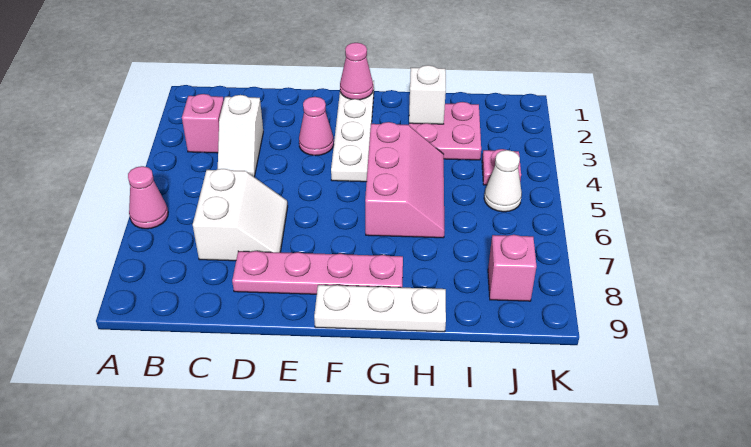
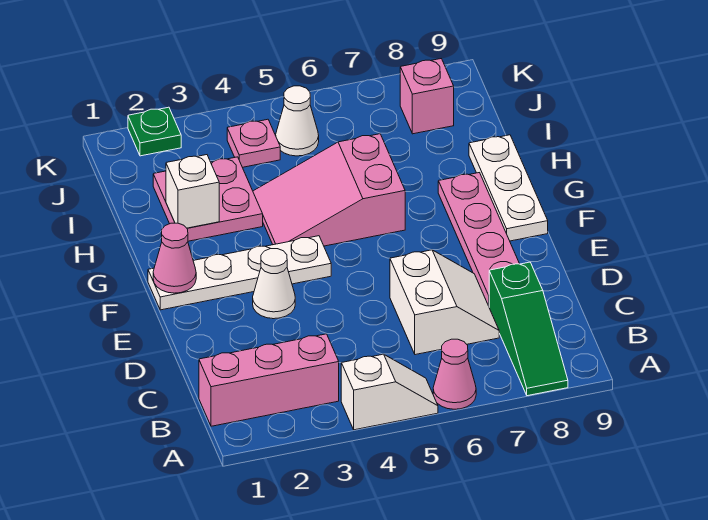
none -> green slope A8:C8 level 1 top C
pink brick B3 level 1 -> pink brick B1:B3 level 1
white slope C3:C4 level 1 top 3 -> white slope A4:A5 level 1 top 4
white slope C6:D7 level 1 top C -> white slope C6:D7 level 1 top 6
pink cone E3 level 1 -> white cone E3 level 1
pink slope G4:H6 level 1 top G -> pink slope G4:H6 level 1 top 6
none -> green plate K2 level 1

